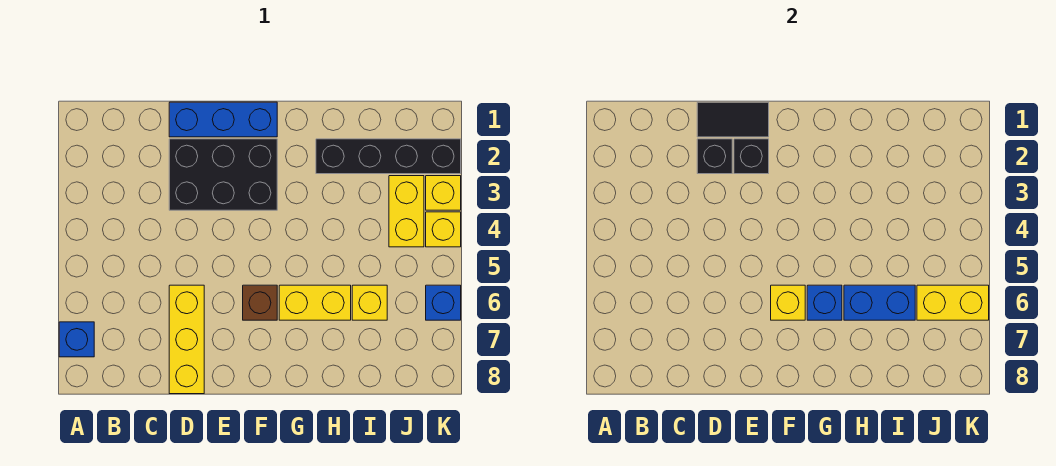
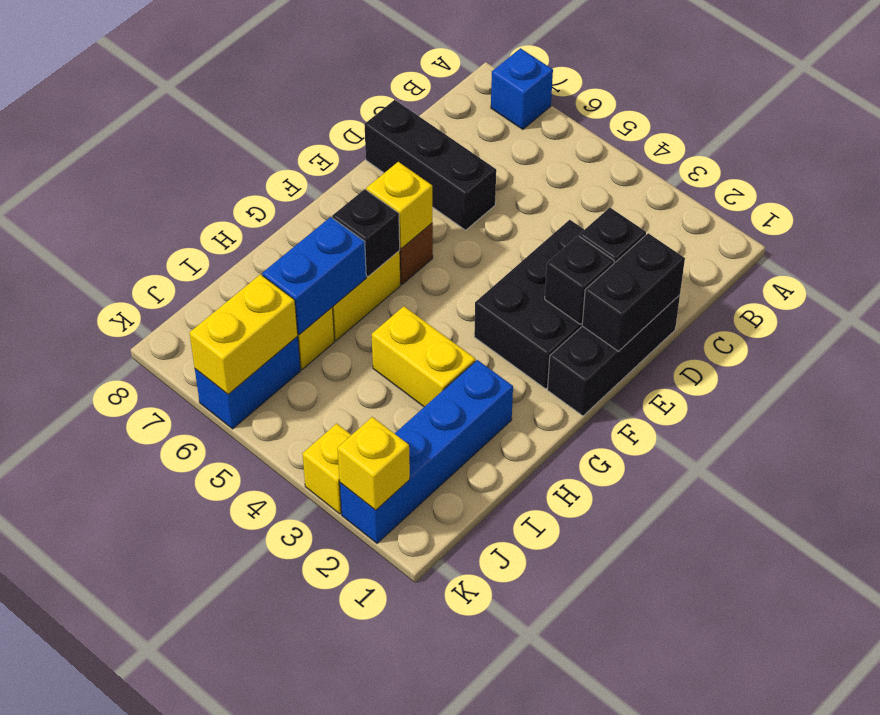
blue brick D1:F1 level 1 -> black brick D1:F1 level 1
black tile D1:E1 level 2 -> black brick D1:E1 level 2
yellow brick D6:D8 level 1 -> black brick D6:D8 level 1
blue brick G6 level 2 -> black brick G6 level 2
black brick H2:K2 level 1 -> blue brick H2:K2 level 1
yellow brick J3:J4 level 1 -> yellow brick H3:H4 level 1
yellow brick K4 level 1 -> yellow brick K2 level 2
blue brick K6 level 1 -> blue brick J6:K6 level 1

